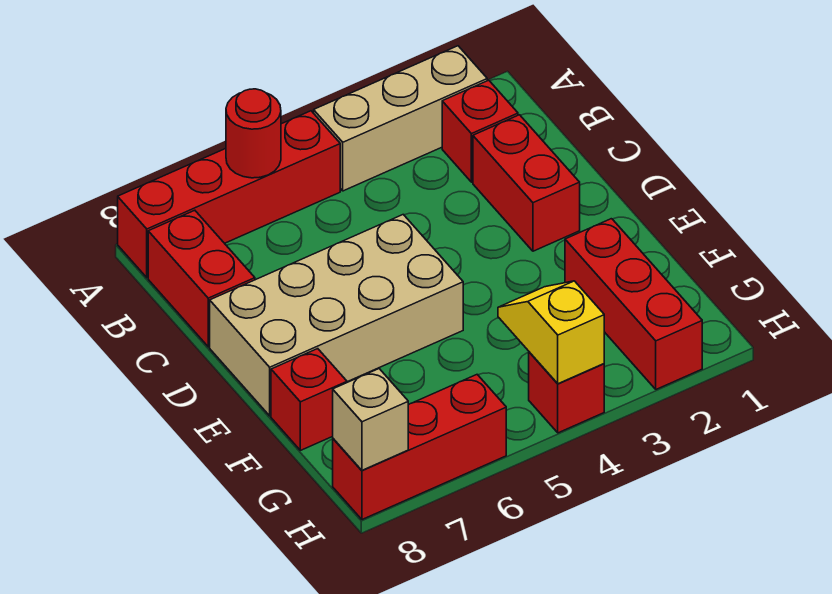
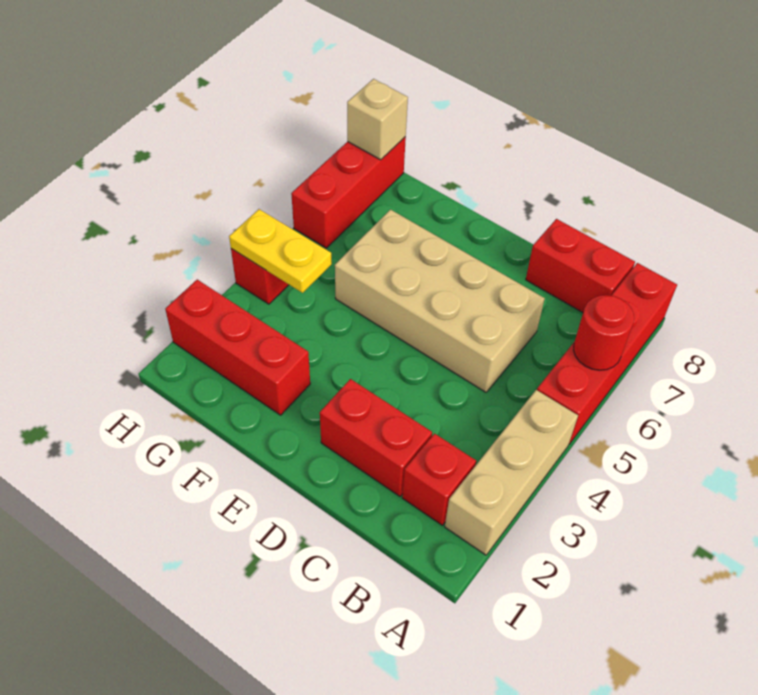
tan brick D5:E8 level 1 -> tan brick C5:F6 level 1
red brick F8 level 1 -> none
yellow slope G4:H4 level 2 top H -> yellow plate G4:H4 level 2

